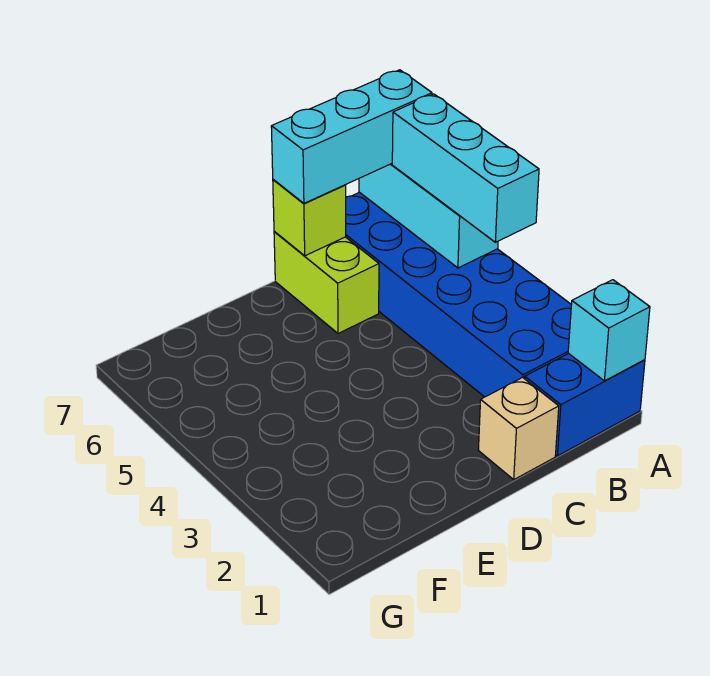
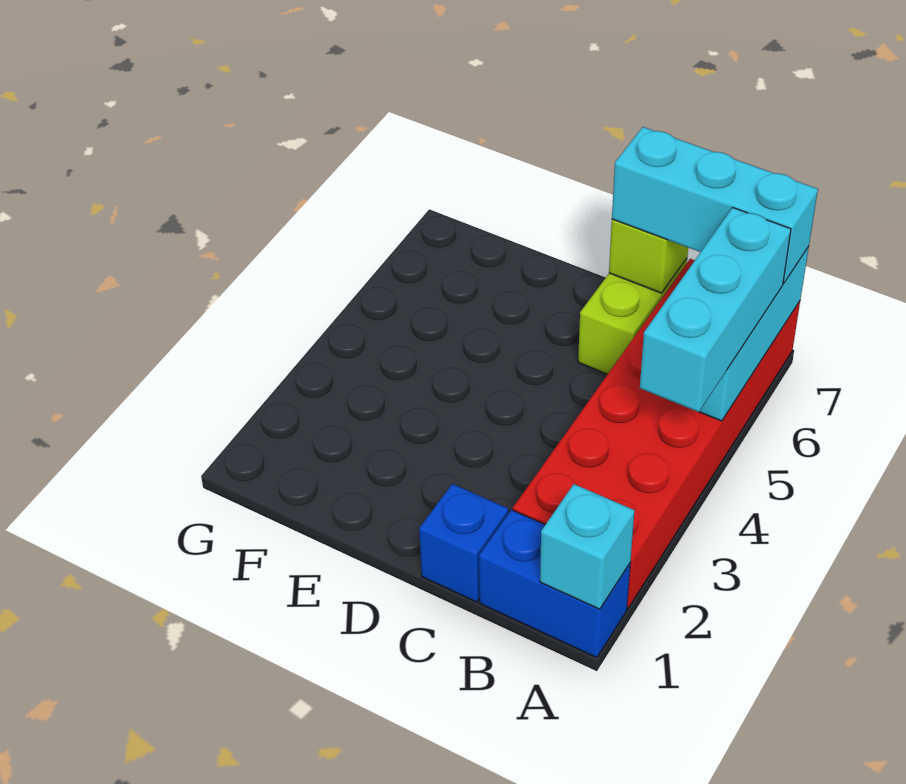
blue brick A2:B7 level 1 -> red brick A2:B7 level 1
tan brick C1 level 1 -> blue brick C1 level 1

